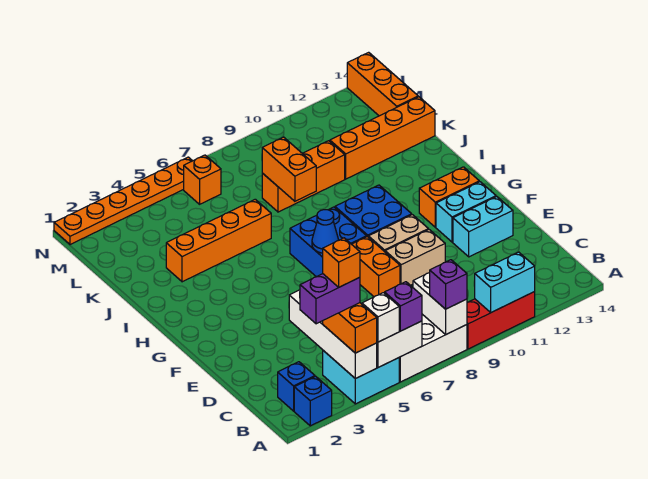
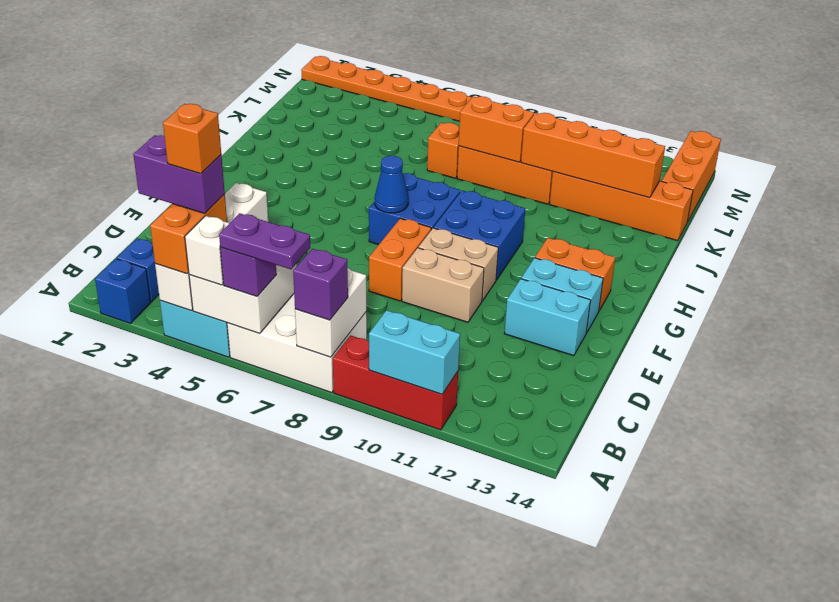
none -> purple plate A6:A7 level 4
orange brick J3:J6 level 1 -> orange brick K10:K13 level 2
orange brick J8:K8 level 2 -> orange brick K8:K9 level 2
orange brick M6 level 1 -> orange brick K7 level 1

